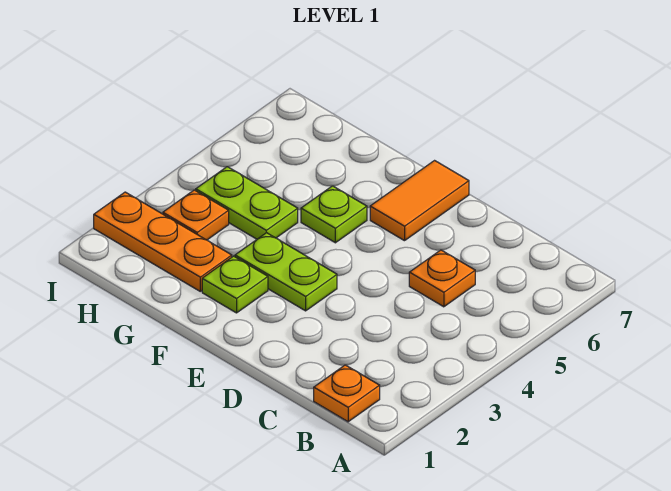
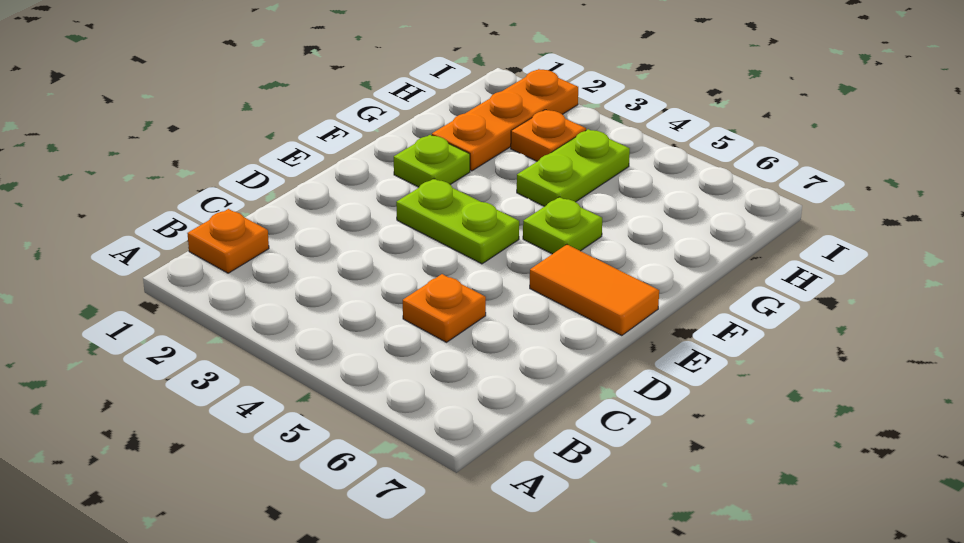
lime plate E3:F3 level 1 -> lime plate E3:E4 level 1

